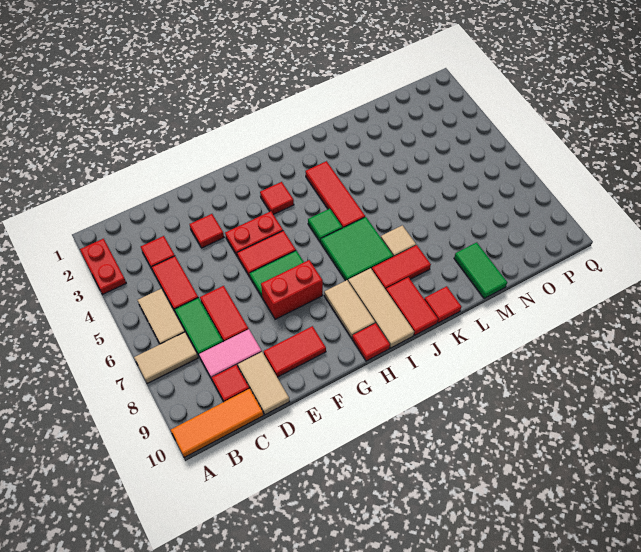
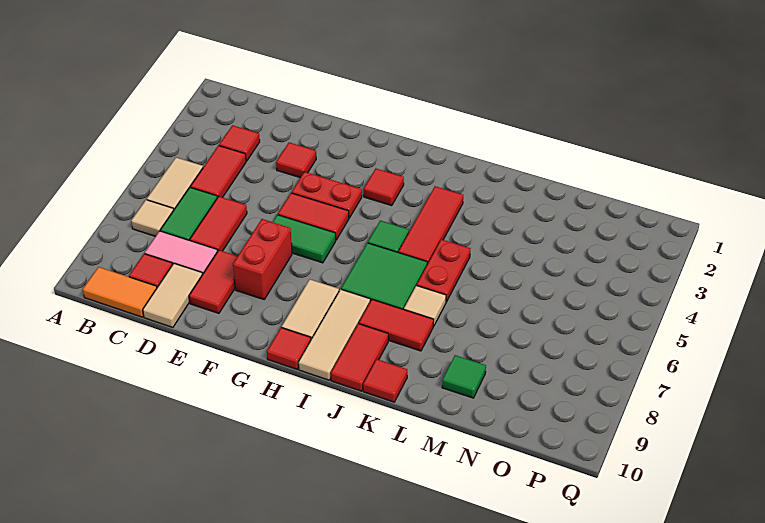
red plate A2:A3 level 1 -> red plate K5:K6 level 1
tan tile A7:B7 level 1 -> tan tile B7 level 1
orange tile A10:C10 level 1 -> orange tile B10:C10 level 1
red tile E9:F9 level 1 -> red tile E8:E9 level 1
red brick F7:G7 level 1 -> red brick F7:F8 level 1
green tile M9:M10 level 1 -> green tile M9 level 1

